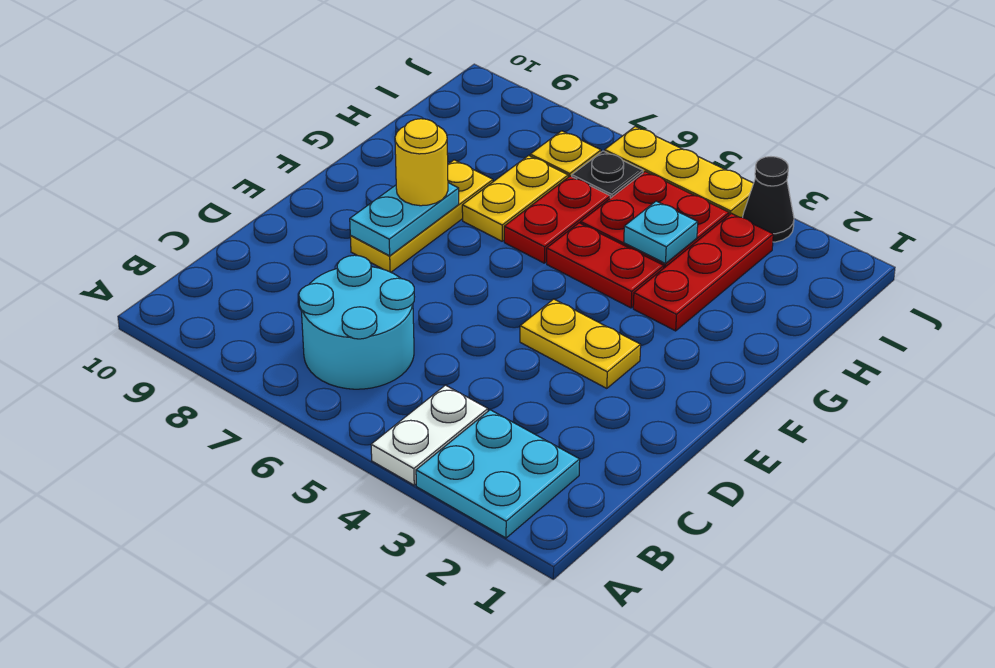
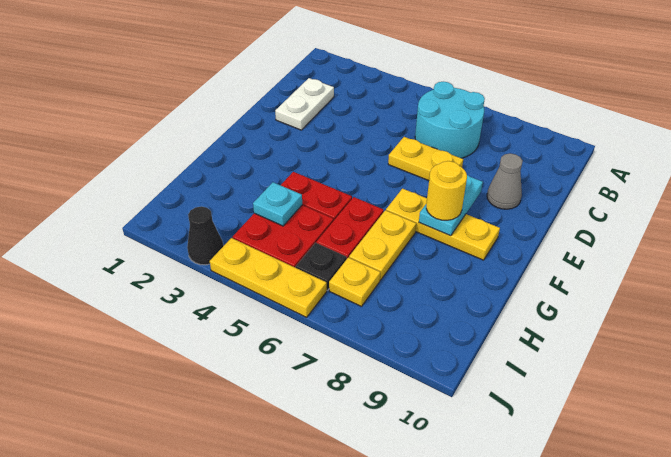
cyan plate A2:B3 level 1 -> none
white plate A4:B4 level 1 -> white plate C2:D2 level 1
none -> grey cone D9 level 1
yellow plate E3:E4 level 1 -> yellow plate D6:D7 level 1
yellow plate E8:G8 level 1 -> yellow plate F7:F9 level 1
red plate G3:I3 level 1 -> none

